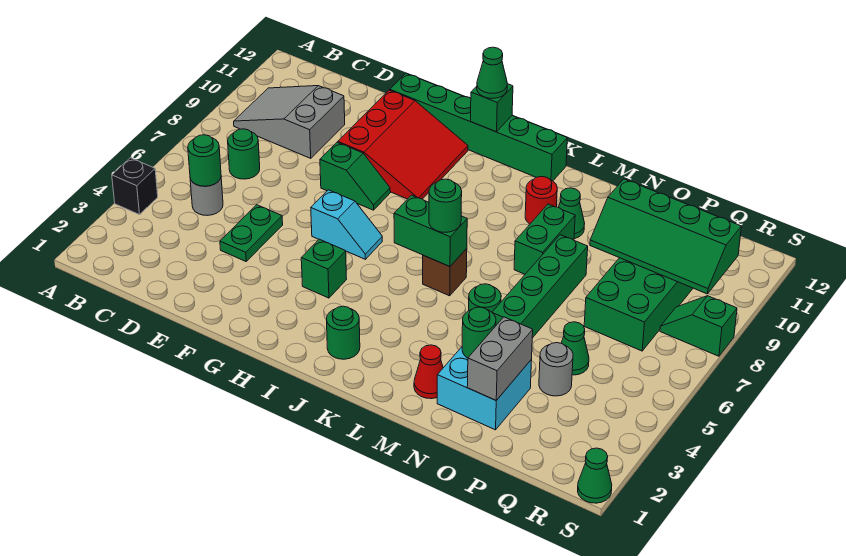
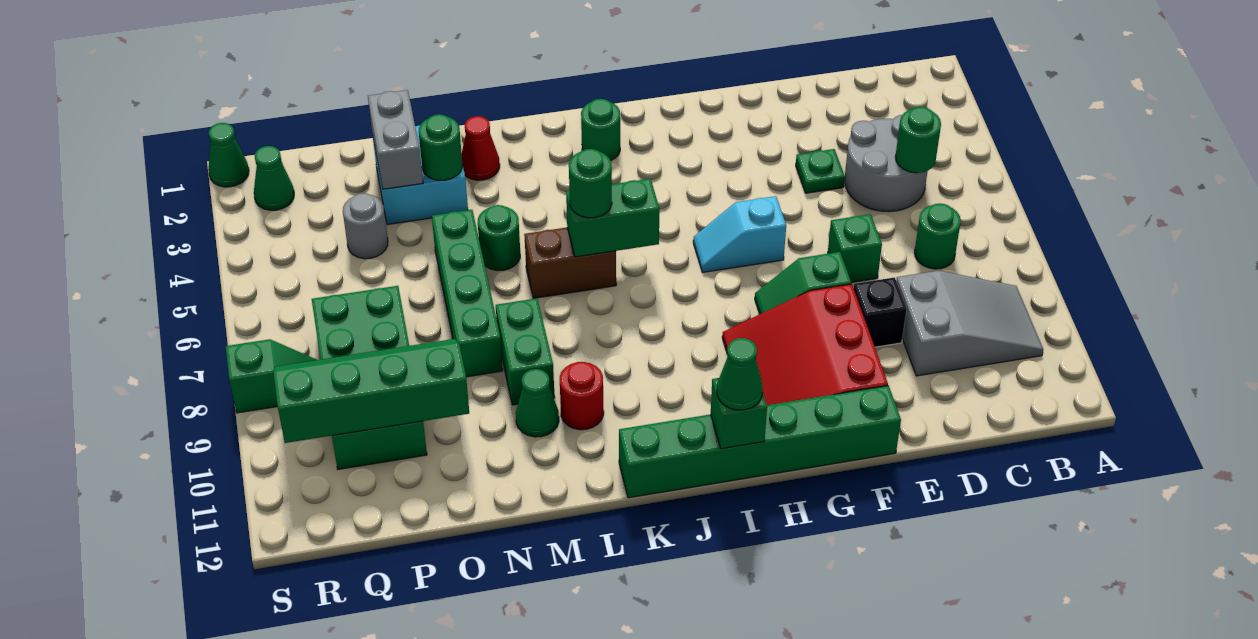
black brick A4 level 1 -> black brick E9 level 1
grey round brick C5 level 1 -> grey round brick C4:D5 level 1
green plate E4:E5 level 1 -> green plate E4 level 1
green brick H4 level 1 -> green brick E7 level 1
brown brick K6 level 1 -> brown brick K6:L6 level 1
green cone P5 level 1 -> green cone R2 level 1

